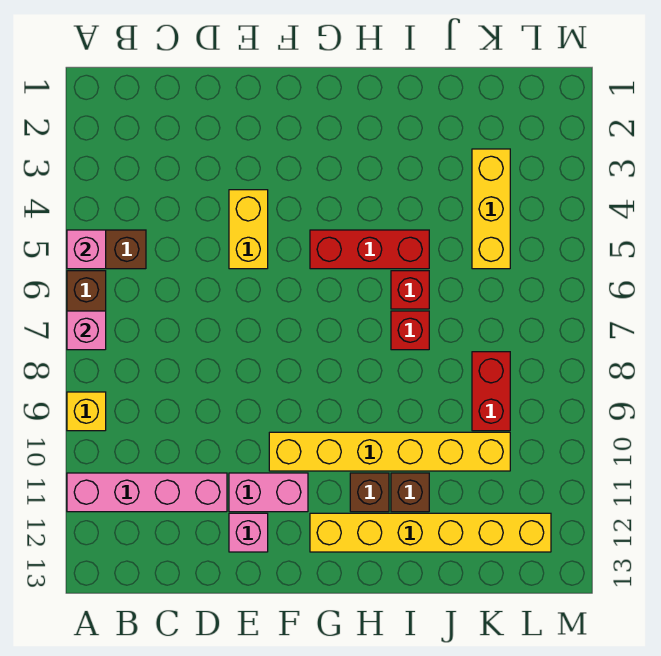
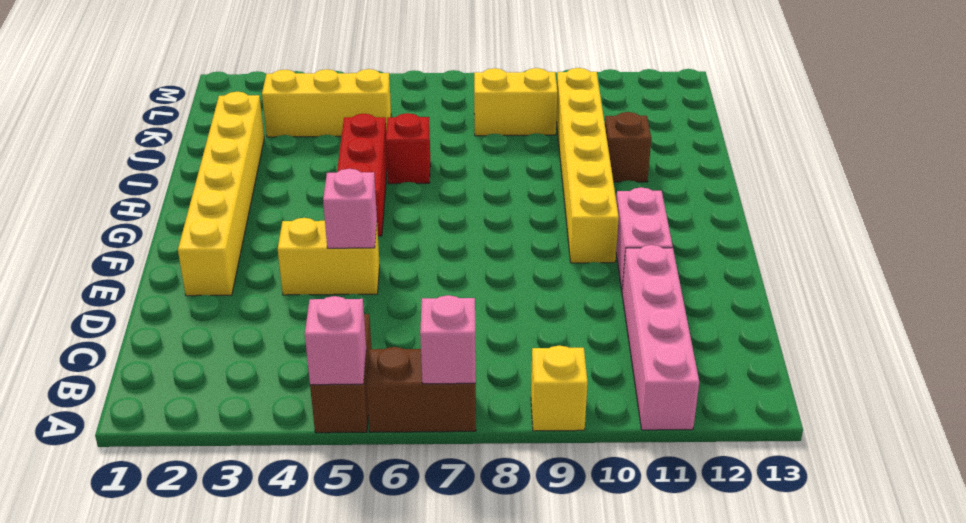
pink brick E12 level 1 -> pink brick E5 level 2
yellow brick G12:L12 level 1 -> yellow brick E2:J2 level 1
brown brick H11 level 1 -> none
red brick I7 level 1 -> none
red brick K8:K9 level 1 -> yellow brick K8:K9 level 1

